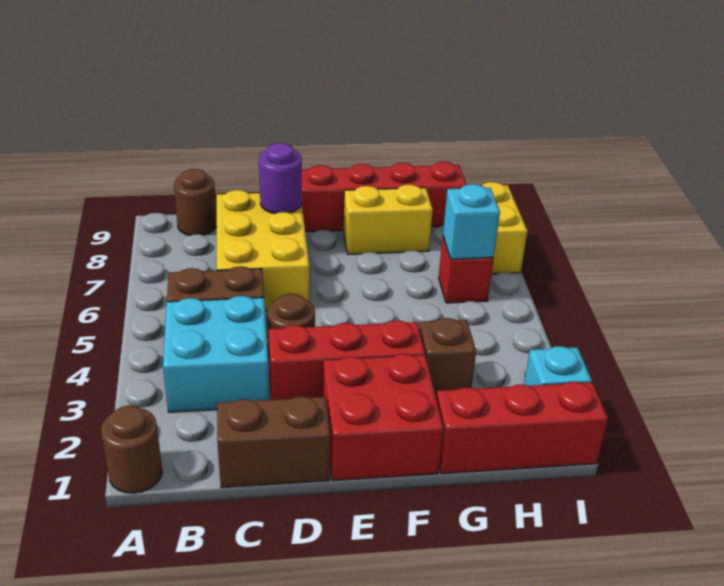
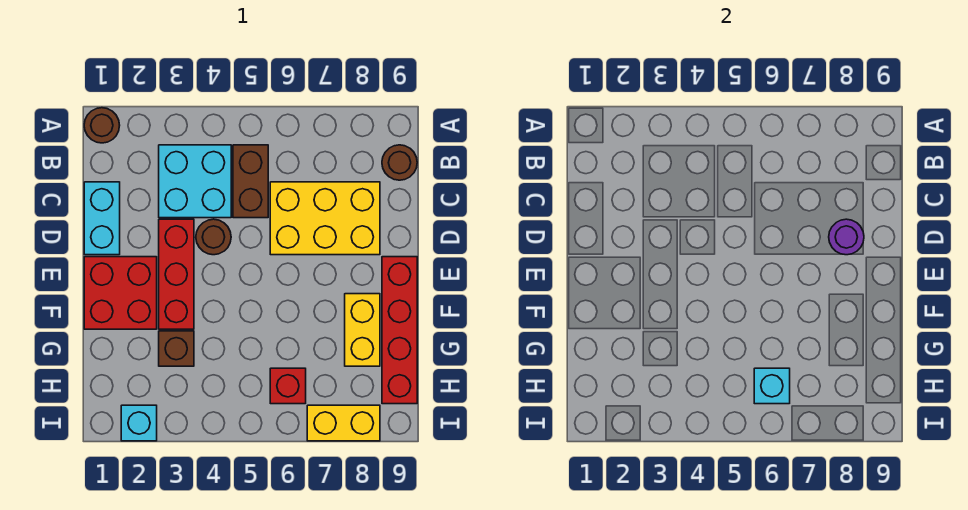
brown brick C1:D1 level 1 -> cyan brick C1:D1 level 1
red brick G1:I1 level 1 -> none

